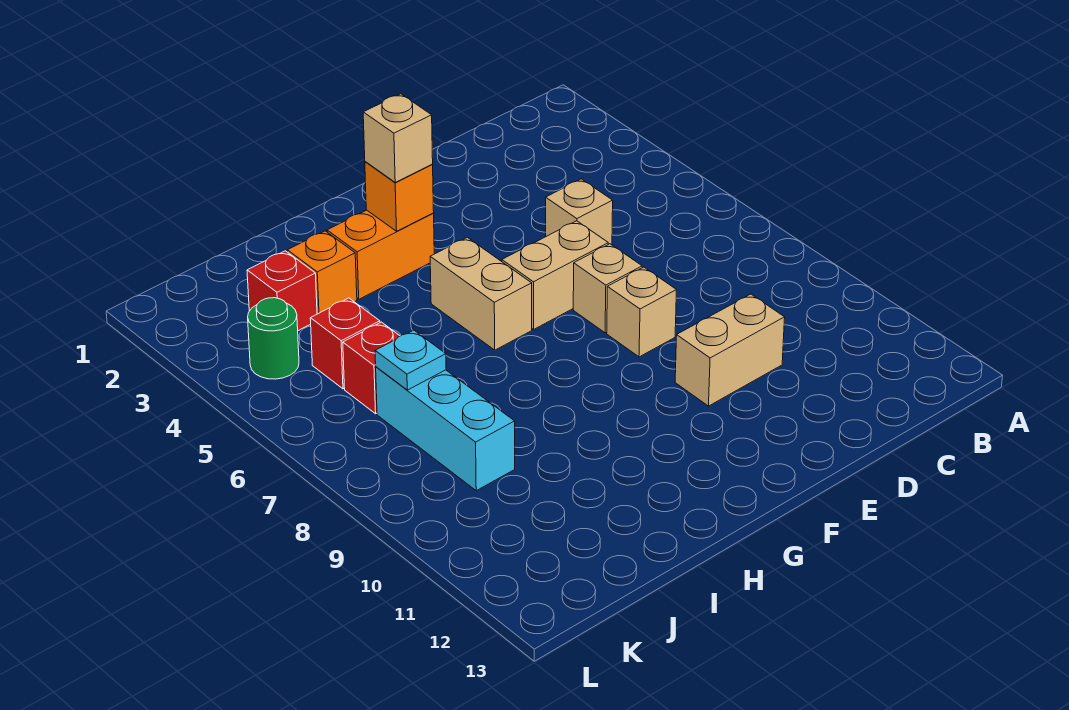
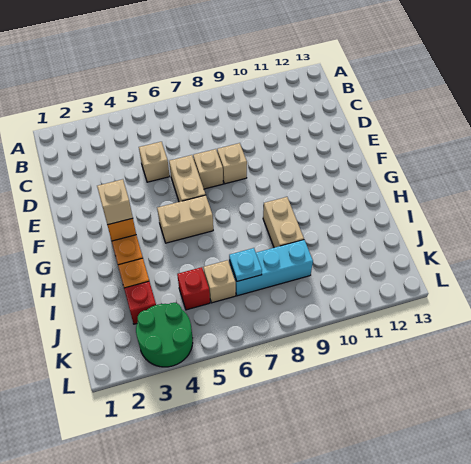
tan brick D10:E10 level 1 -> tan brick H9:I9 level 1
red brick J6 level 1 -> tan brick J6 level 1
green round brick K4 level 1 -> green round brick K3:L4 level 1

